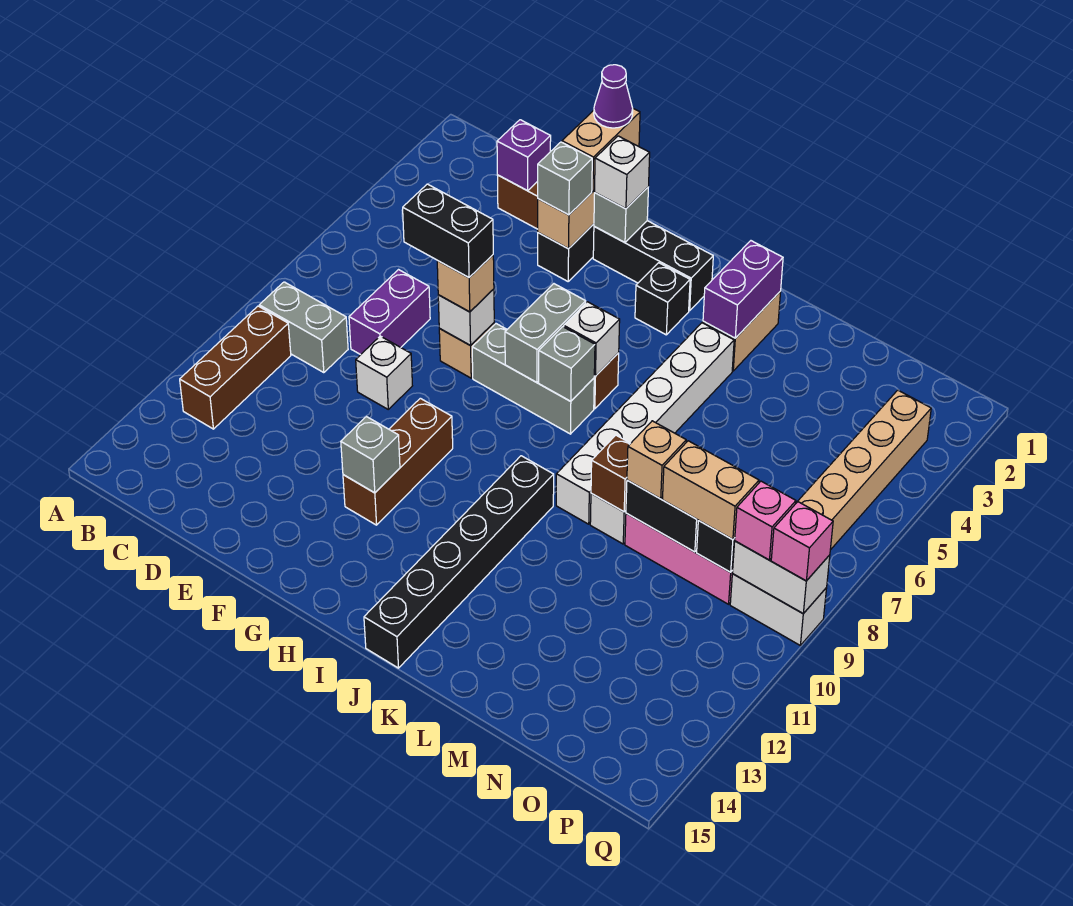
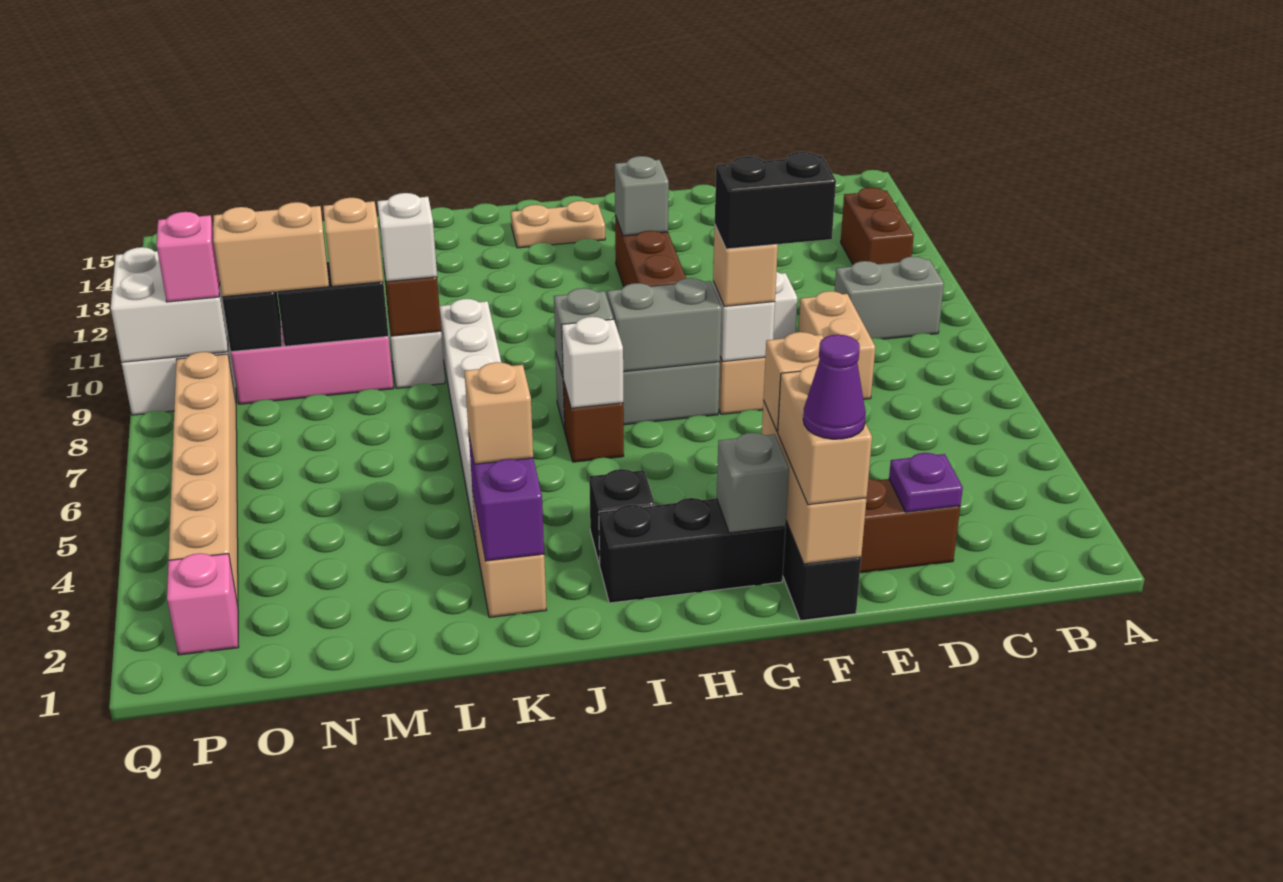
brown brick B10:B12 level 1 -> brown brick B11:B12 level 1
purple brick D2 level 2 -> purple plate D2 level 2
purple brick D7:D8 level 1 -> tan brick D7:D8 level 1
grey brick F3 level 3 -> tan brick F3 level 3
white brick G2 level 3 -> white brick L9 level 3
grey brick H6:H7 level 2 -> grey brick G7:H7 level 2
none -> tan plate H14:I14 level 1
black brick J10:J15 level 1 -> none
none -> tan brick K3 level 3
white brick P9:Q9 level 2 -> white brick P9:Q10 level 2
pink brick Q9 level 3 -> pink brick P2 level 1

